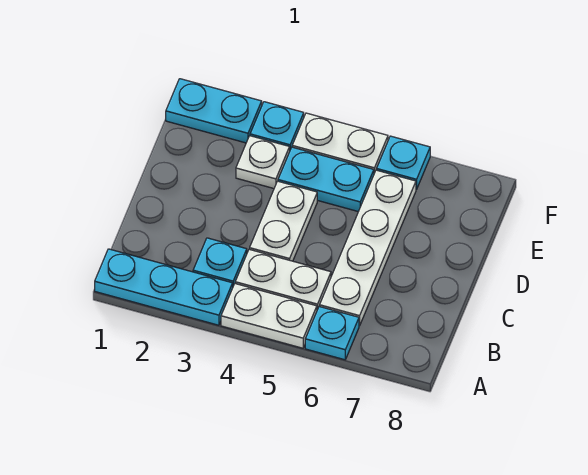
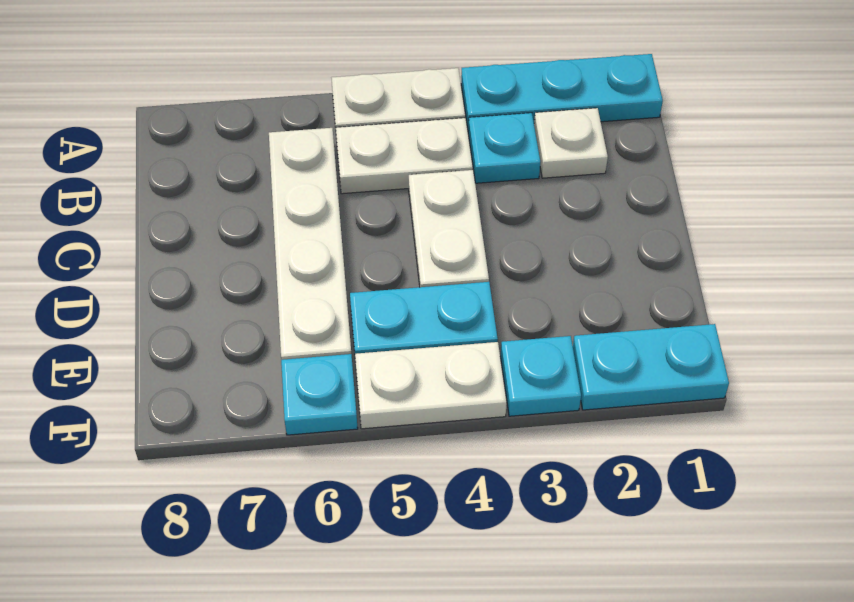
cyan plate A6 level 1 -> none
white plate E3 level 1 -> white plate B2 level 1

